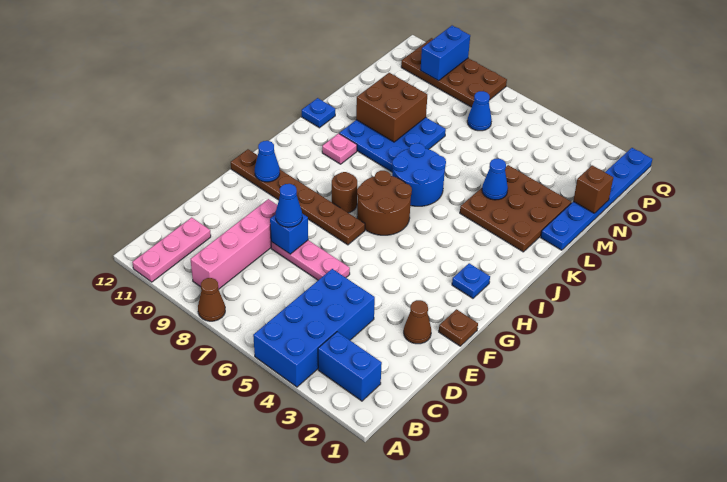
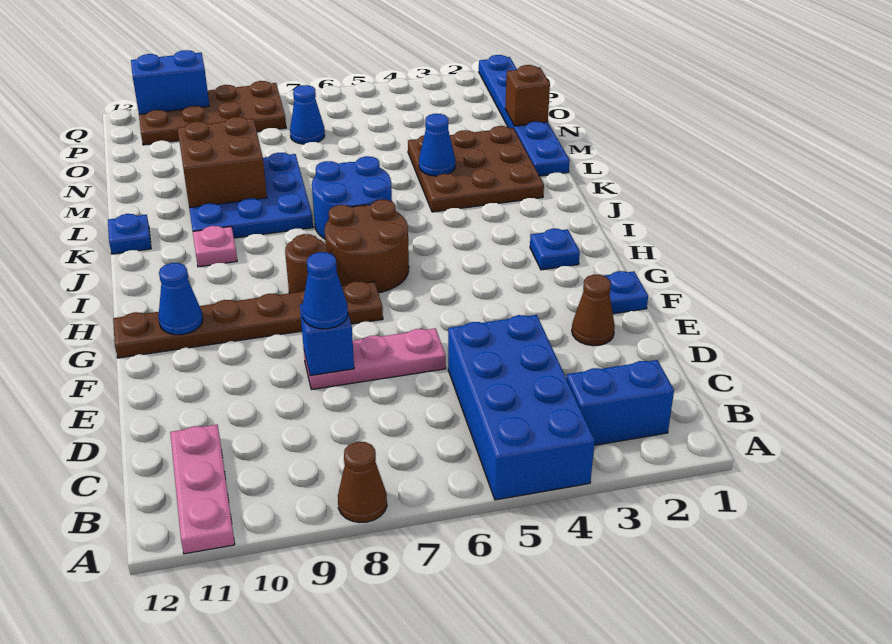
pink brick B9:E9 level 1 -> none
brown plate F1 level 1 -> blue plate F1 level 1
blue brick P10:Q10 level 2 -> blue brick Q10:Q11 level 2

